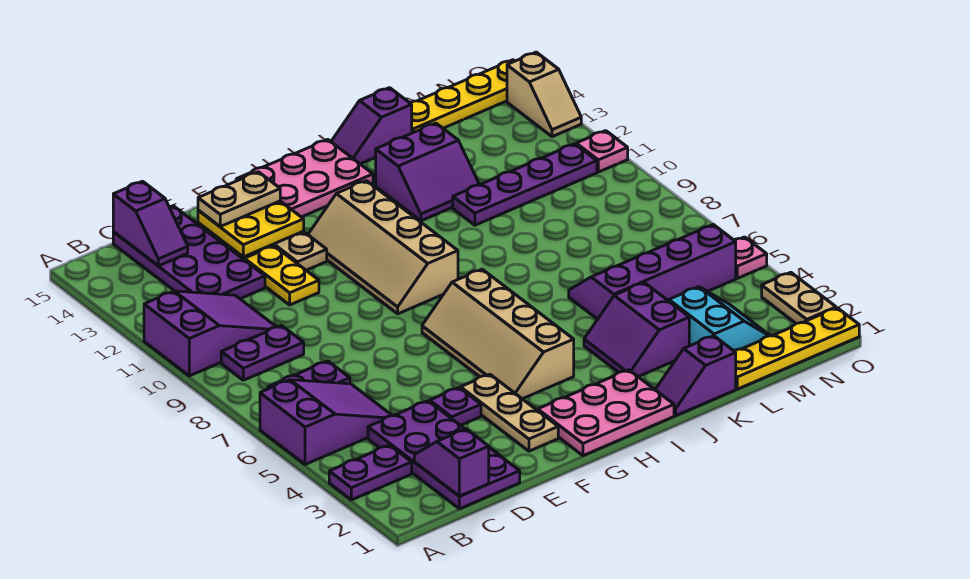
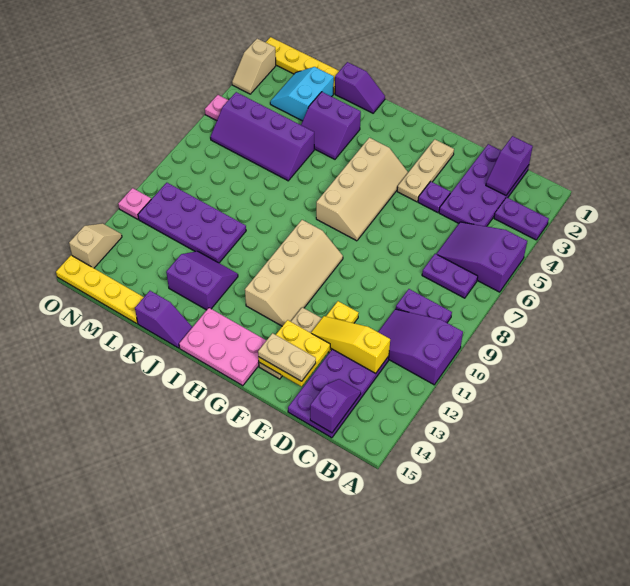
none -> yellow slope C12:E12 level 2 top C
pink plate G1:I2 level 1 -> none
purple slope J3:K4 level 1 top K -> purple slope J3:K4 level 1 top 3
purple plate K11:N11 level 1 -> purple plate K10:N11 level 1
tan plate O2:O3 level 1 -> tan slope O2:O3 level 1 top 2

